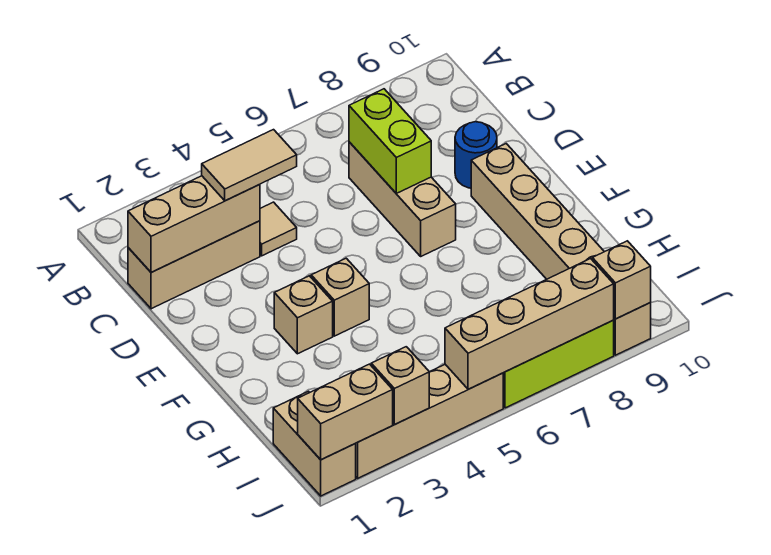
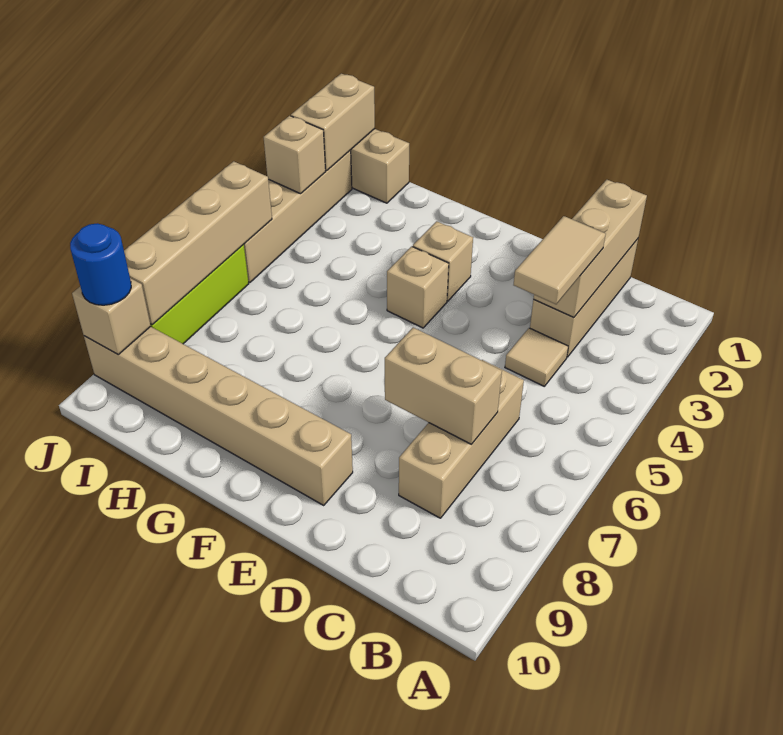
tan brick C7:E7 level 1 -> tan brick C6:C8 level 1
lime brick C7:D7 level 2 -> tan brick C7:D7 level 2
blue round brick D9 level 1 -> blue round brick J9 level 3

